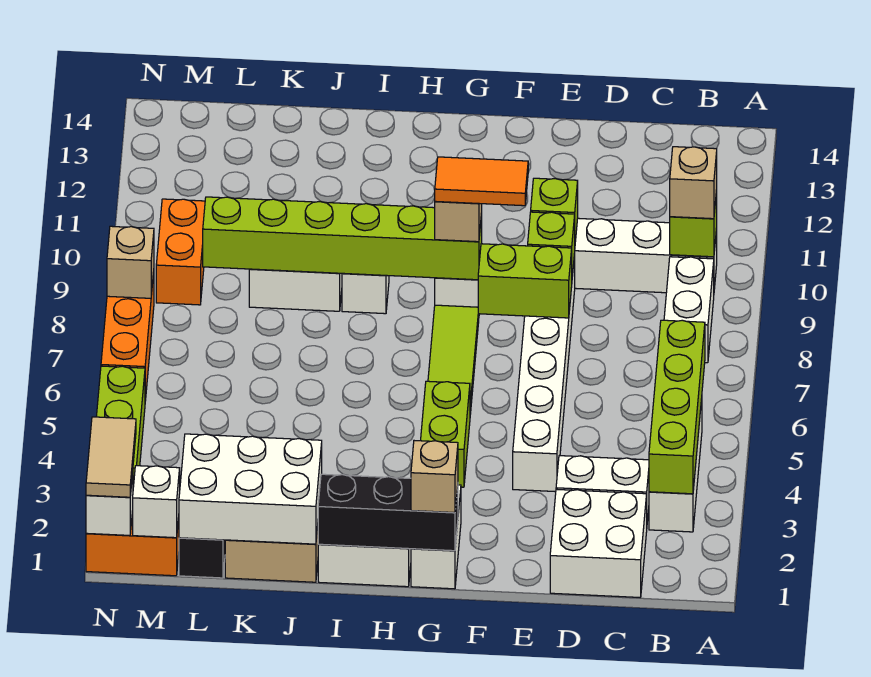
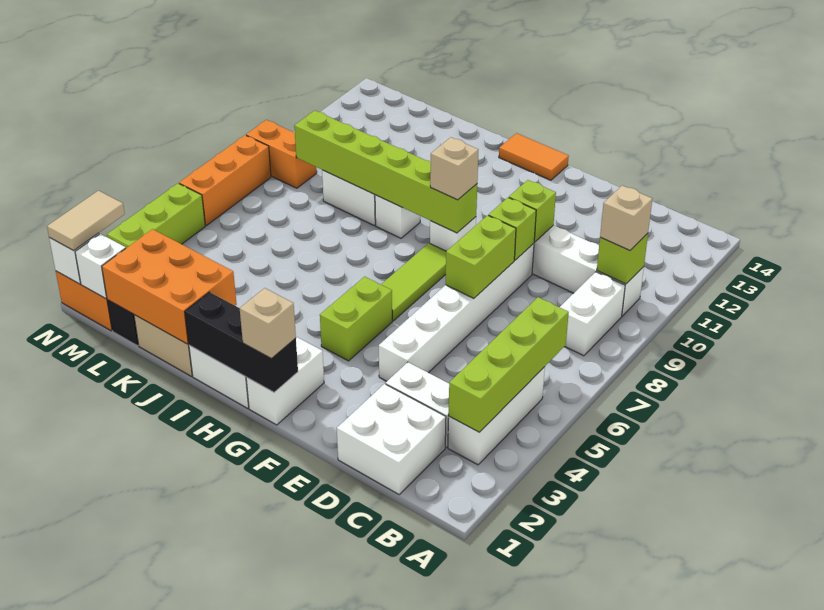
lime brick E8:F8 level 2 -> lime brick E7:E8 level 2
orange tile F9:G9 level 4 -> orange tile G14:H14 level 1
white brick J1:L2 level 2 -> orange brick J1:L2 level 2
orange brick M9:M10 level 1 -> orange brick M9:N9 level 1
tan brick N8 level 2 -> none

